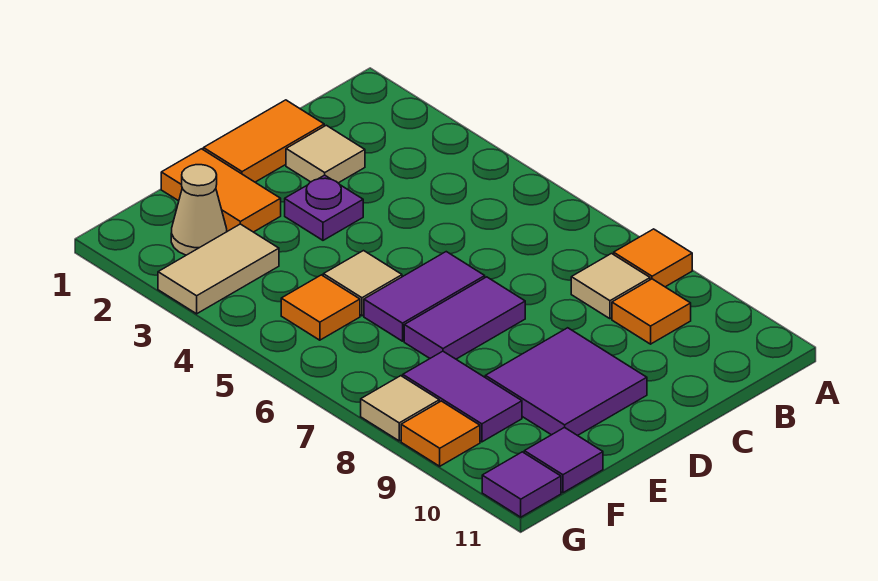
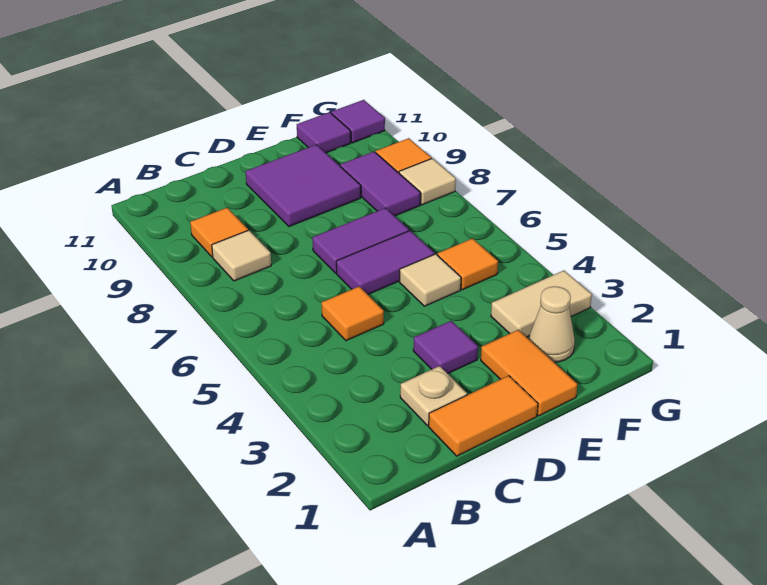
orange tile A8 level 1 -> orange tile C5 level 1
tan tile C2 level 1 -> tan plate C2 level 1
purple plate D3 level 1 -> purple tile D3 level 1

